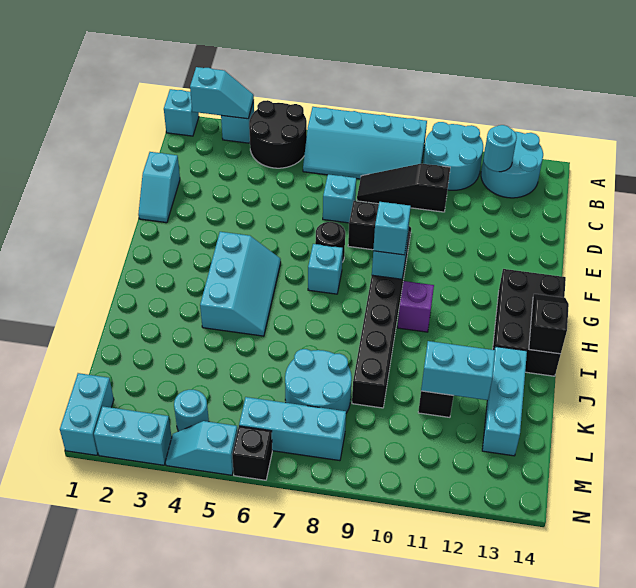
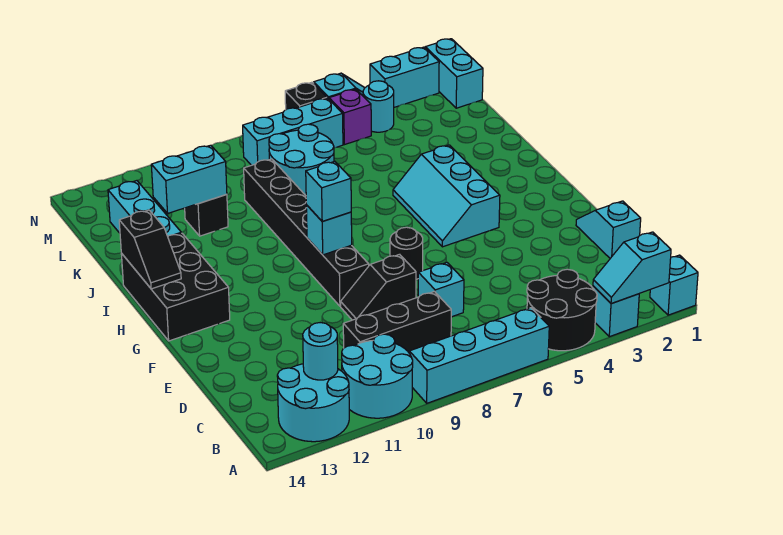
black slope C8:C10 level 1 top 10 -> black brick C8:C10 level 1
cyan brick G7 level 1 -> none
purple brick H10 level 1 -> purple brick M5 level 1

